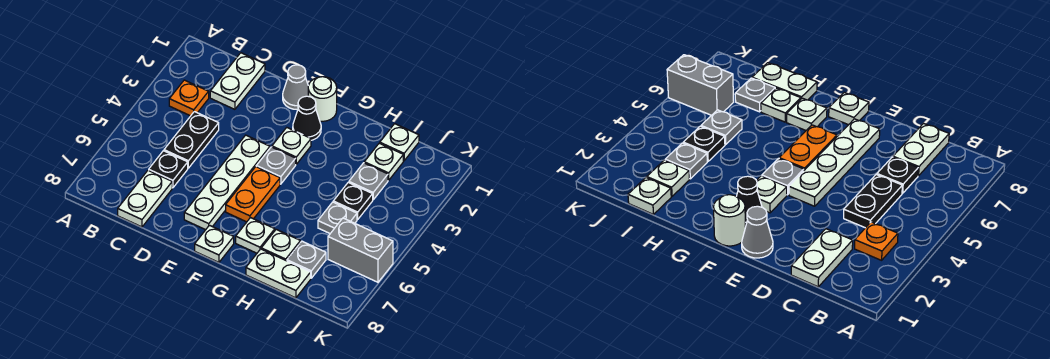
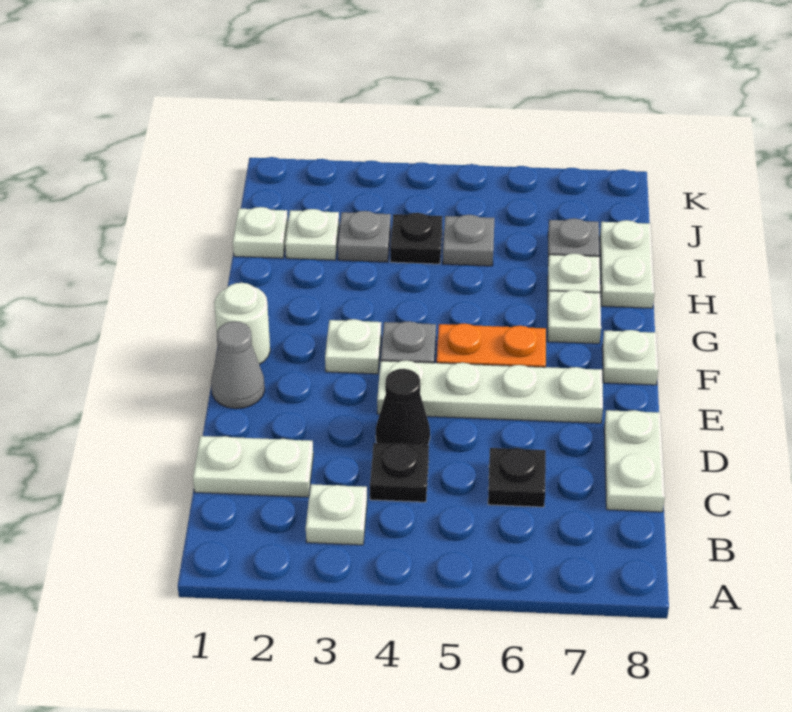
orange plate B3 level 1 -> white plate B3 level 1
black plate C4:C5 level 1 -> black plate C4 level 1
white plate C7:C8 level 1 -> white plate C8:D8 level 1
black cone F2 level 1 -> black cone D4 level 1
grey brick J6:K6 level 1 -> none

